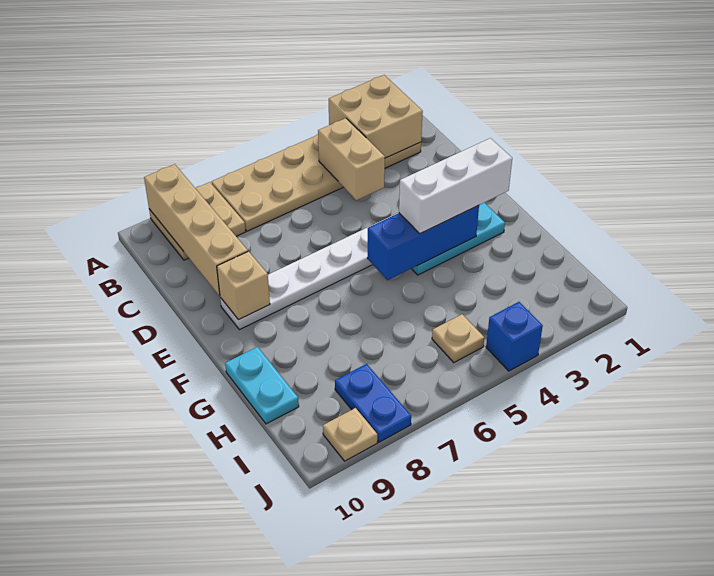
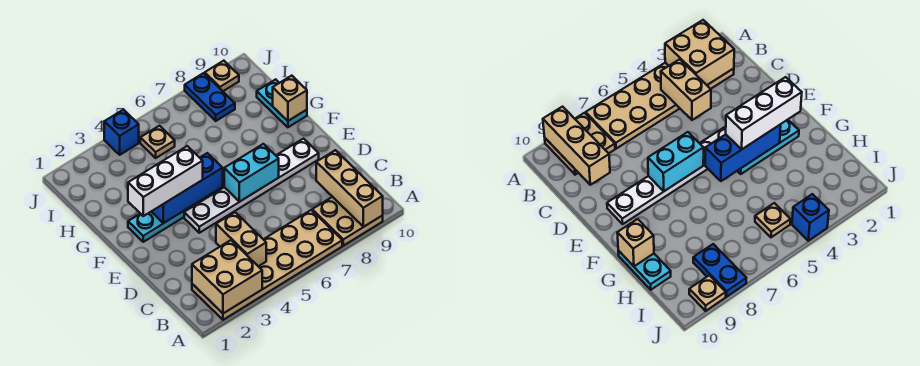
tan brick A9:D9 level 2 -> tan brick A9:C9 level 2
none -> cyan brick E6:E7 level 2
tan brick E9 level 2 -> tan brick G10 level 2

